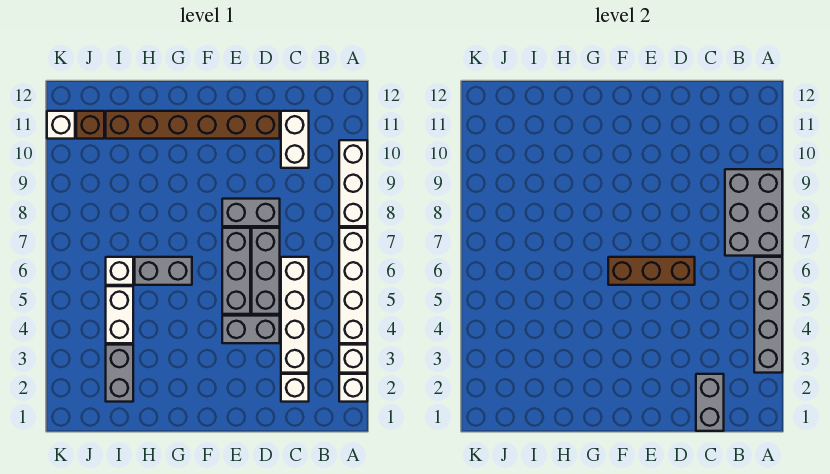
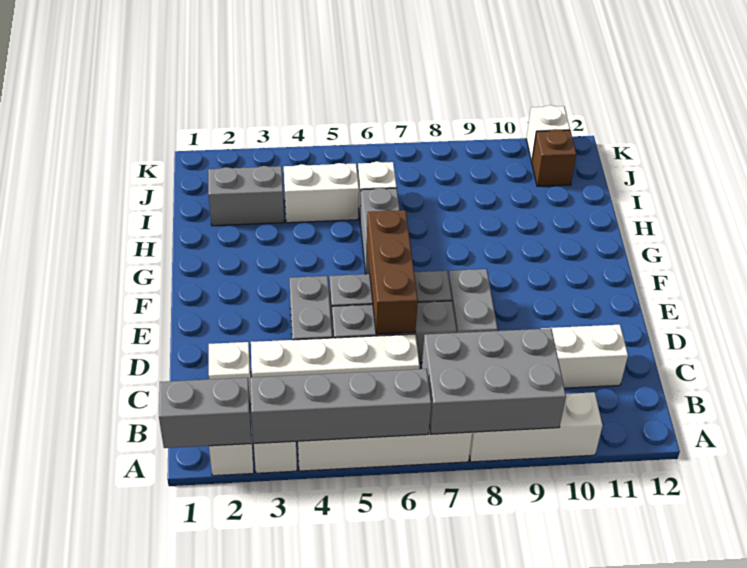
grey brick C1:C2 level 2 -> grey brick A1:A2 level 2
brown brick D11:I11 level 1 -> none

